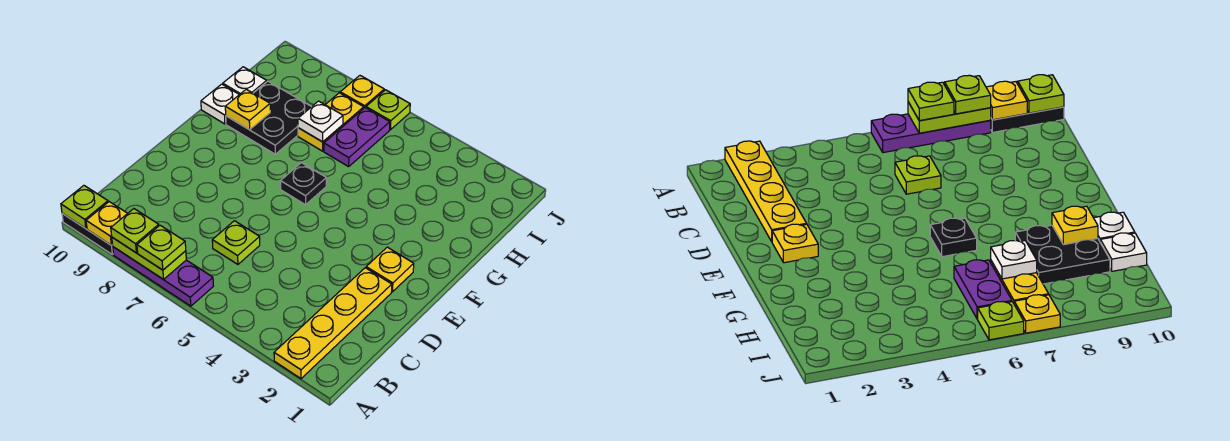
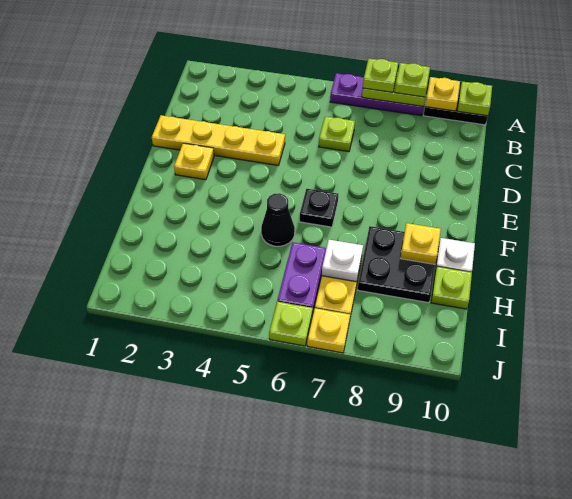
yellow plate A2:D2 level 1 -> yellow plate D1:D4 level 1
none -> black cone G5 level 1
white plate H10 level 1 -> lime plate H10 level 1

